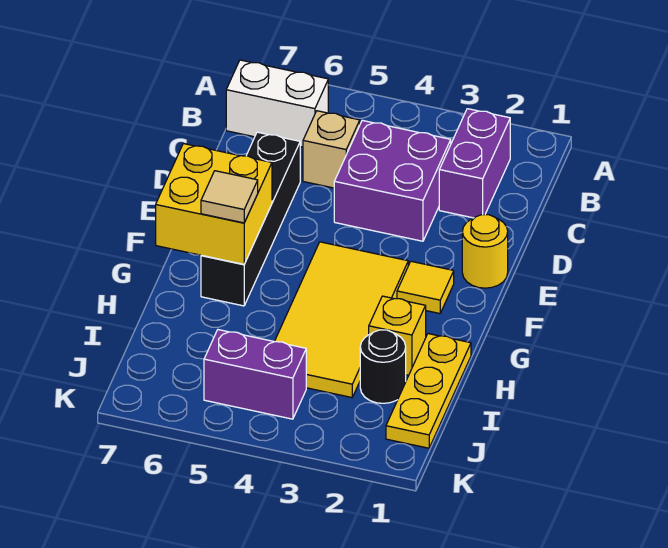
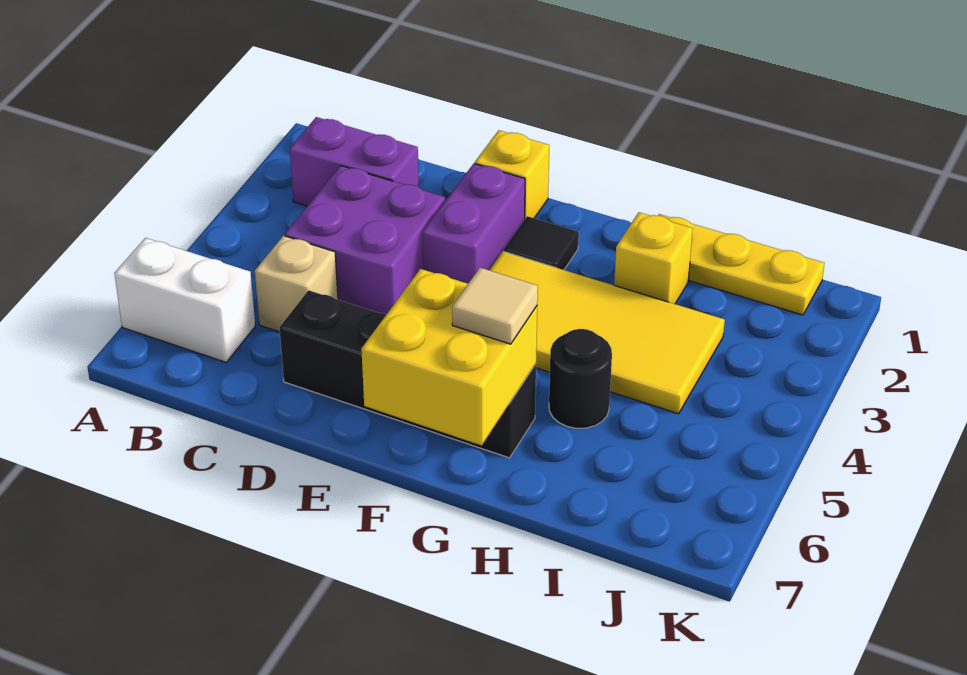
white brick B6:B7 level 1 -> white brick A6:B6 level 1
yellow round brick E1 level 1 -> yellow brick E1 level 1
yellow tile F2 level 1 -> black tile F2 level 1
black round brick I2 level 1 -> black round brick H5 level 1
purple brick J4:J5 level 1 -> purple brick E2:E3 level 1

